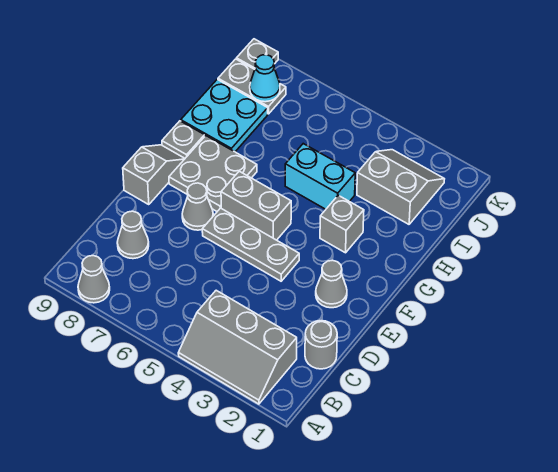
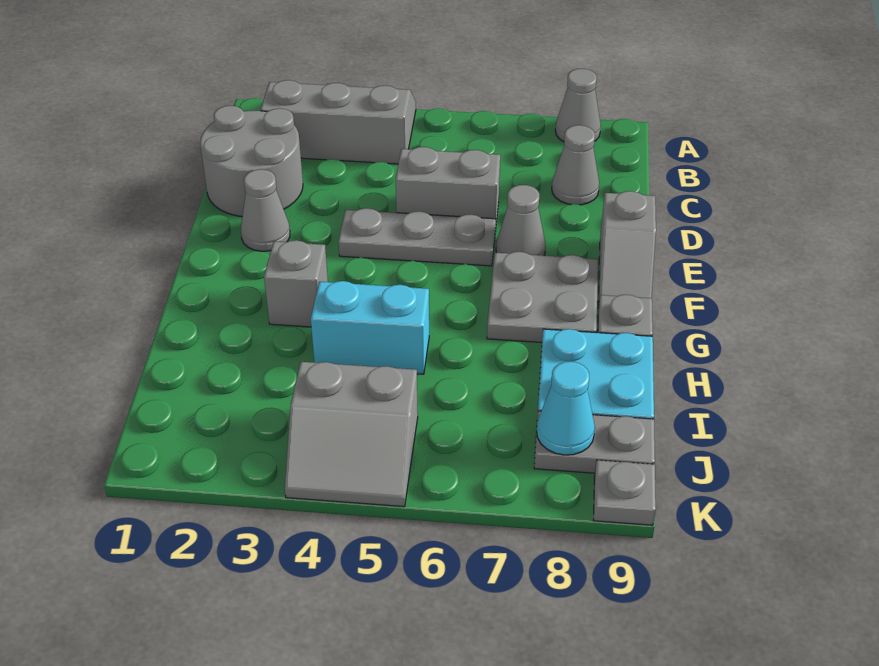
grey round brick C1 level 1 -> grey round brick C1:D2 level 1
grey brick F5:F6 level 1 -> grey brick D5:D6 level 1
grey slope I2:J3 level 1 top I -> grey slope J4:K5 level 1 top J

